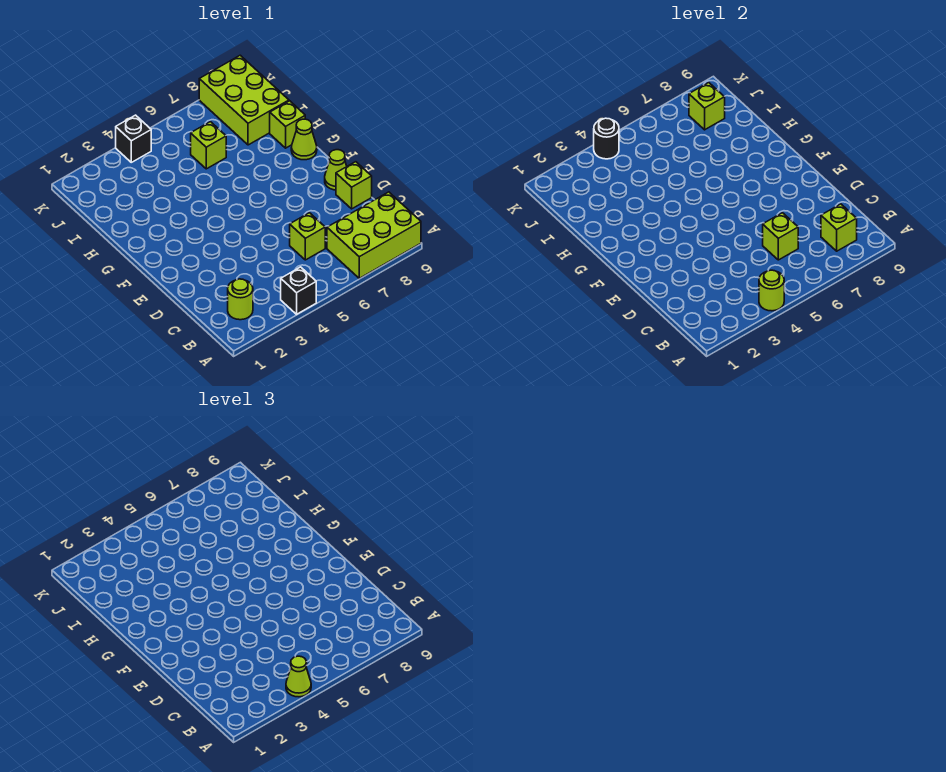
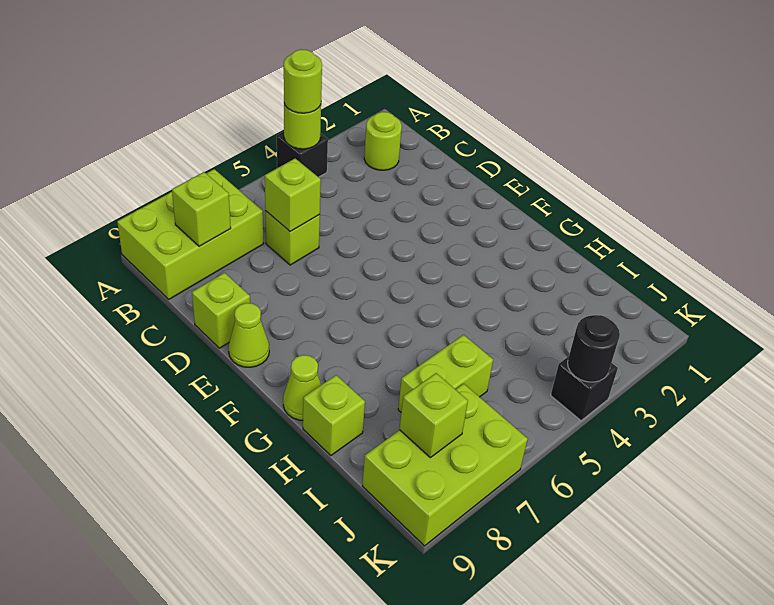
lime cone A4 level 3 -> lime round brick A4 level 3
lime brick I6 level 1 -> lime brick I6:I7 level 1
lime brick I8:K9 level 1 -> lime brick J7:K9 level 1

